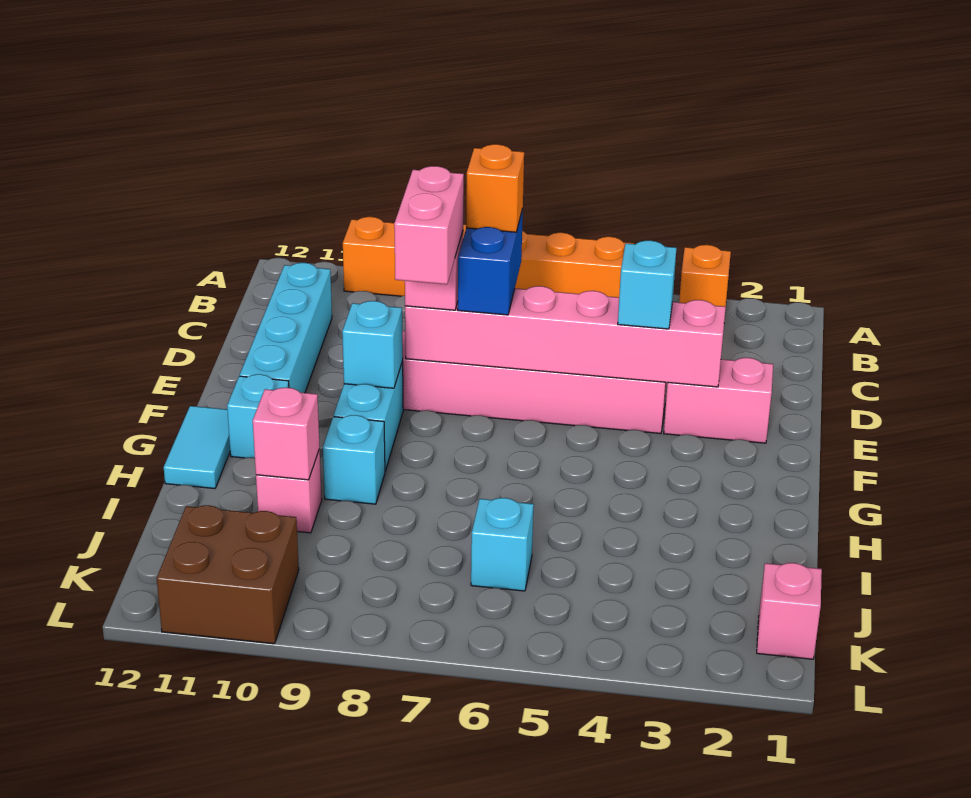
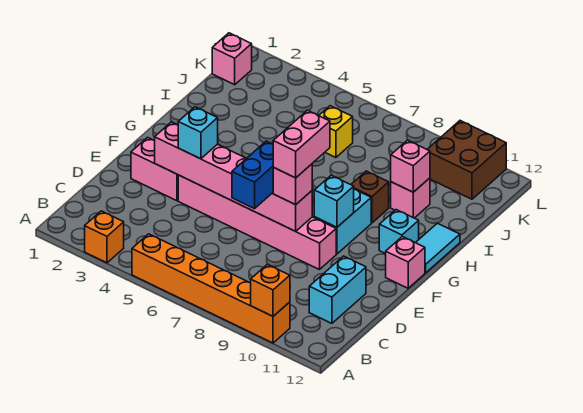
cyan brick C11:F11 level 1 -> cyan brick C11:D11 level 1
orange brick D7 level 4 -> orange brick A10 level 2
none -> pink brick F12 level 1
cyan brick H9 level 1 -> brown brick H9 level 1
cyan brick J6 level 1 -> yellow brick J6 level 1

